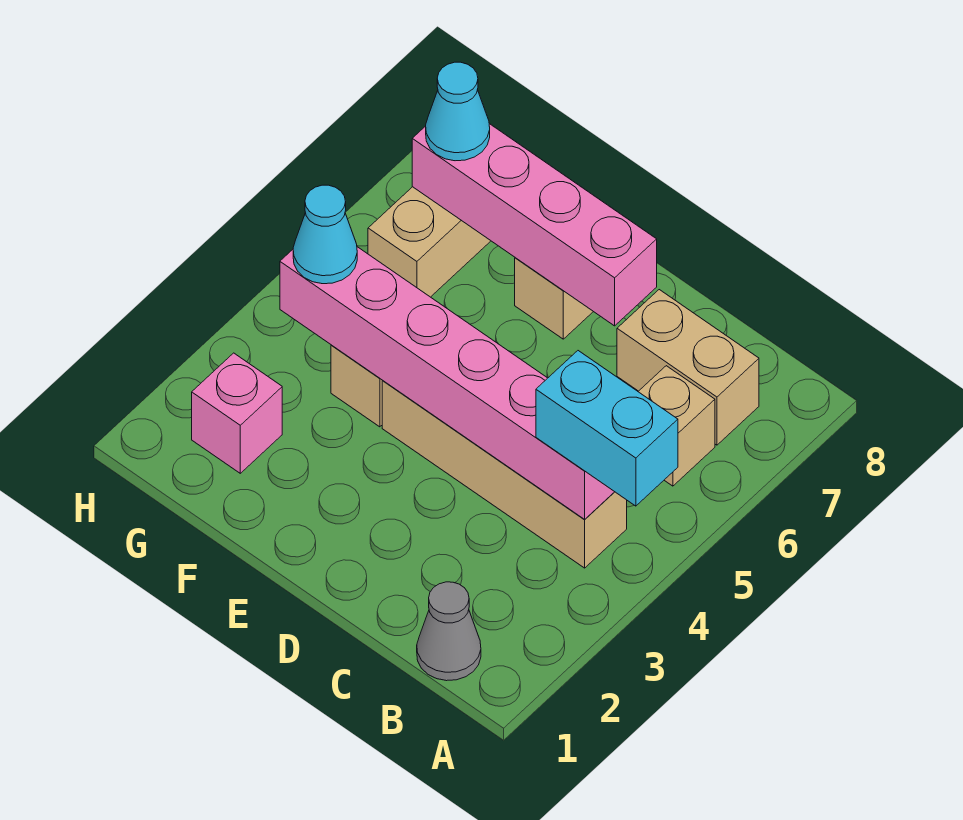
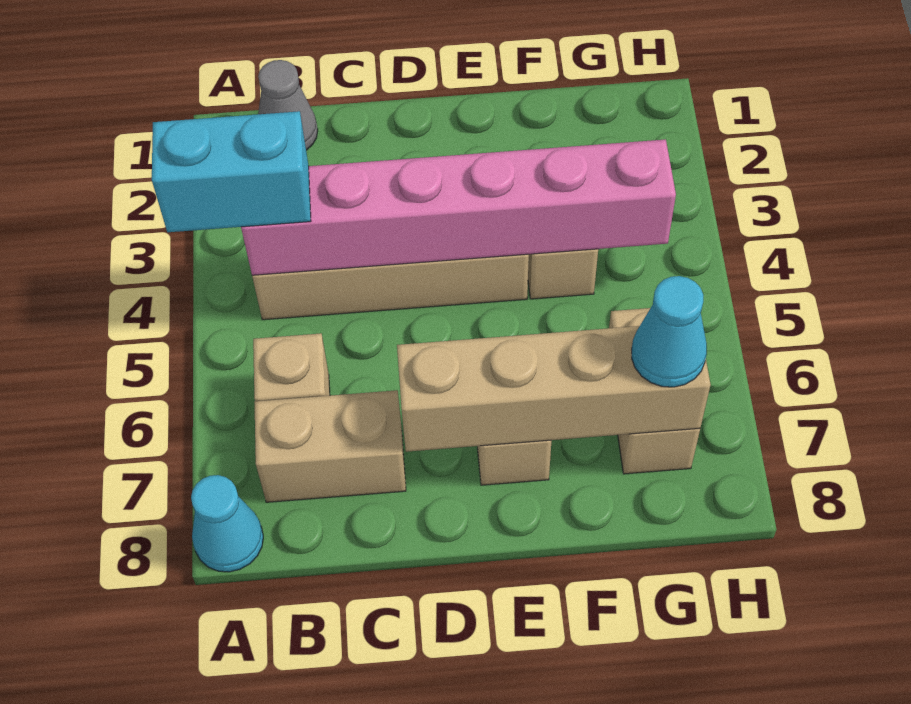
pink brick D7:G7 level 2 -> tan brick D7:G7 level 2
pink brick G2 level 1 -> none
cyan cone G4 level 3 -> cyan cone A8 level 1

